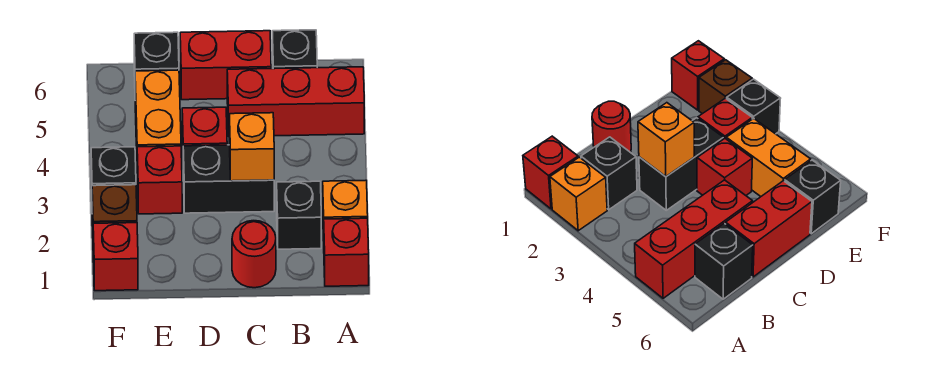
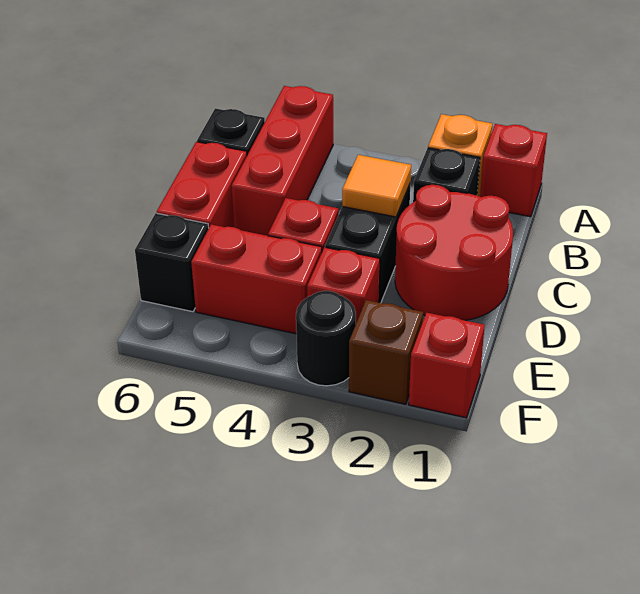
red round brick C1 level 1 -> red round brick C1:D2 level 1
orange brick C3 level 2 -> orange tile C3 level 2
orange brick E4:E5 level 1 -> red brick E4:E5 level 1
black brick F3 level 1 -> black round brick F3 level 1

